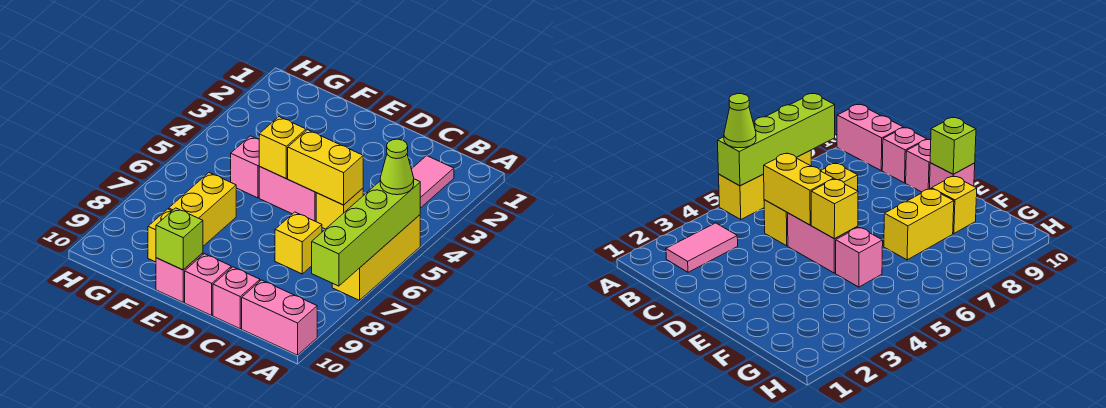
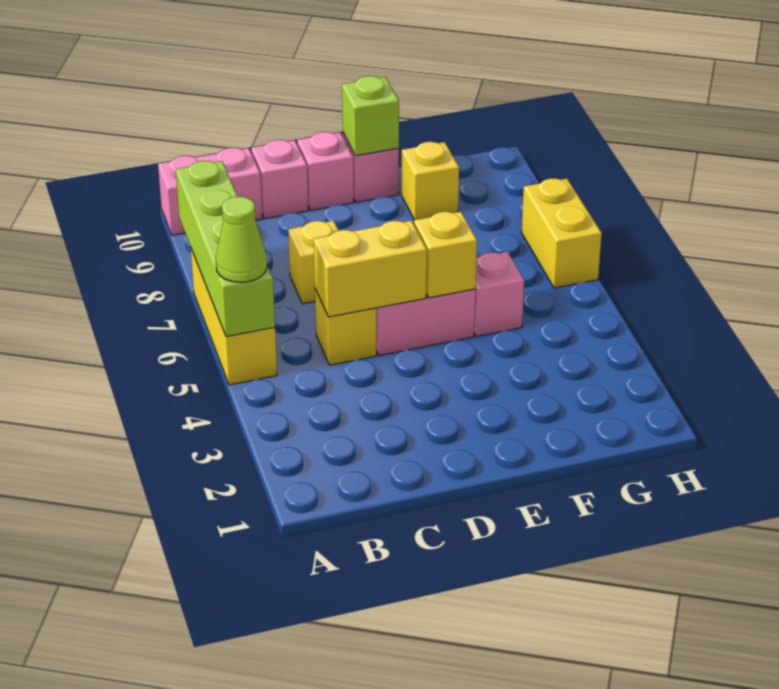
pink tile B2:B3 level 1 -> none
yellow brick F7:F8 level 1 -> yellow brick H6:H7 level 1

